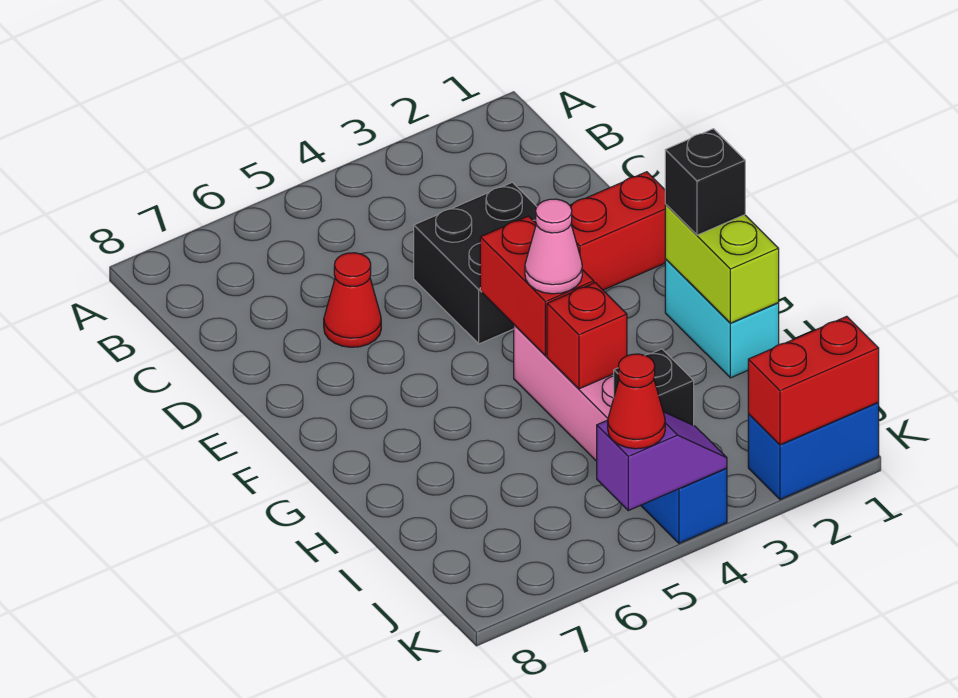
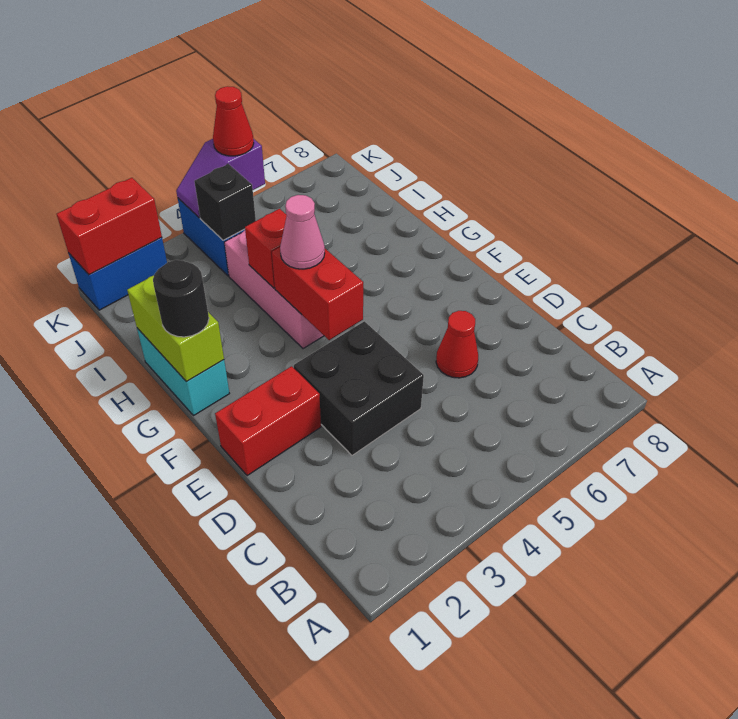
black brick G1 level 3 -> black round brick G1 level 3

